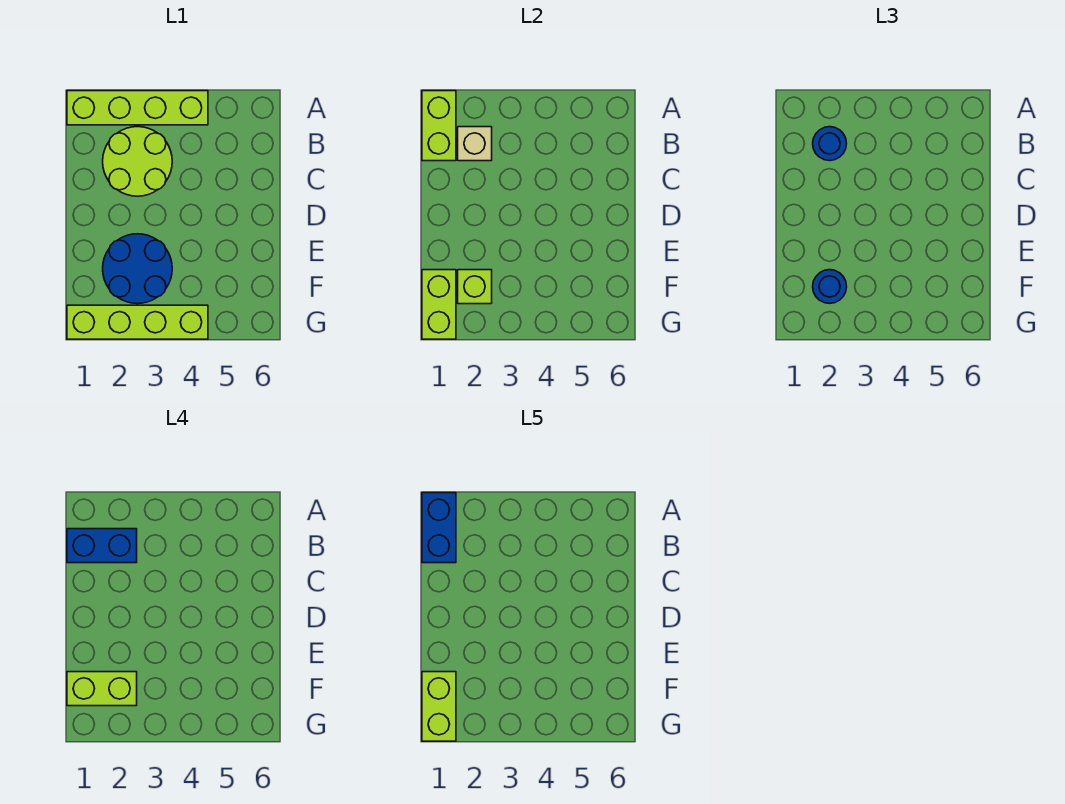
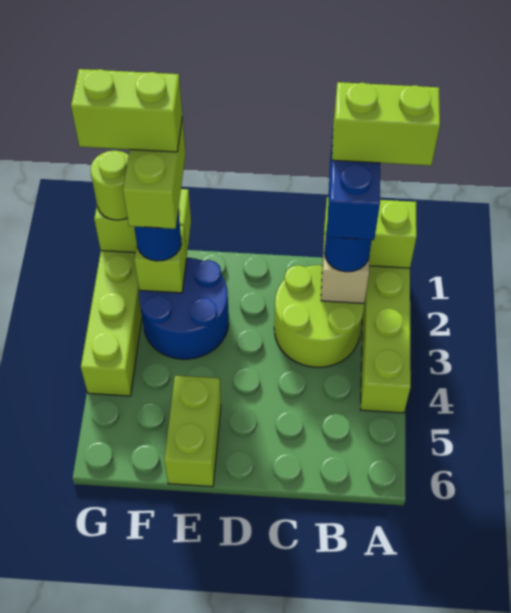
blue brick A1:B1 level 5 -> lime brick A1:B1 level 5
none -> lime brick E5:E6 level 1
none -> lime round brick G1 level 3

